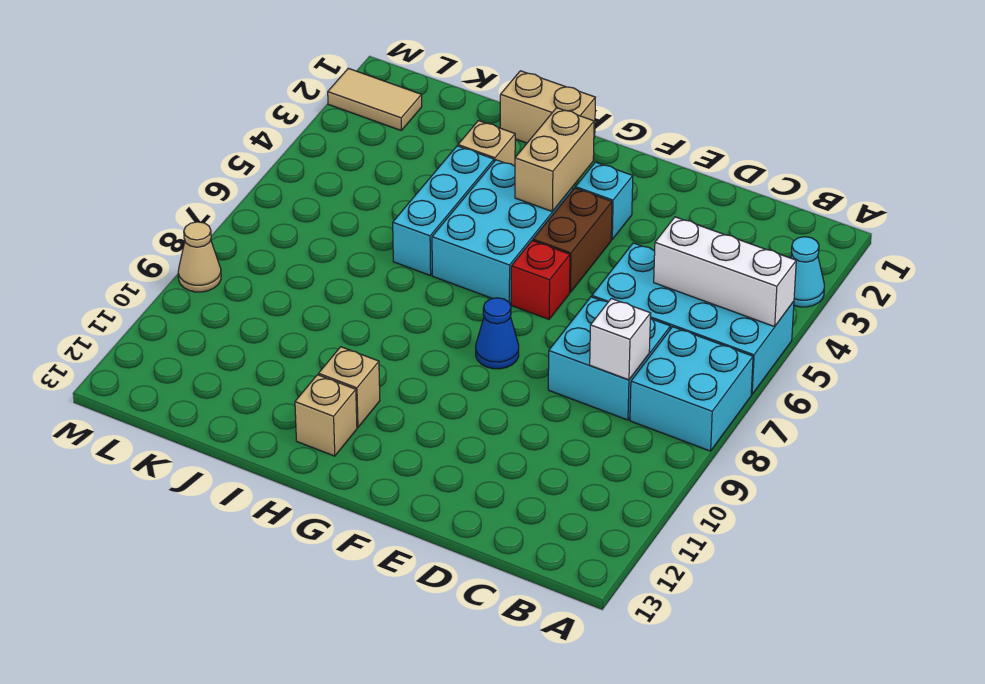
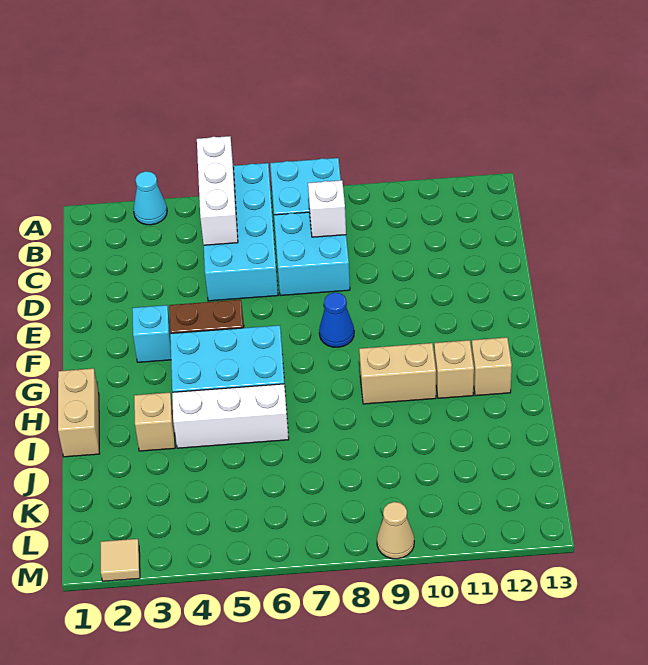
red brick F6 level 1 -> none
tan brick G3:G4 level 2 -> tan brick H9:H10 level 1
cyan brick I4:I6 level 1 -> white brick I4:I6 level 1
tan tile L2:M2 level 1 -> tan tile M2 level 1

